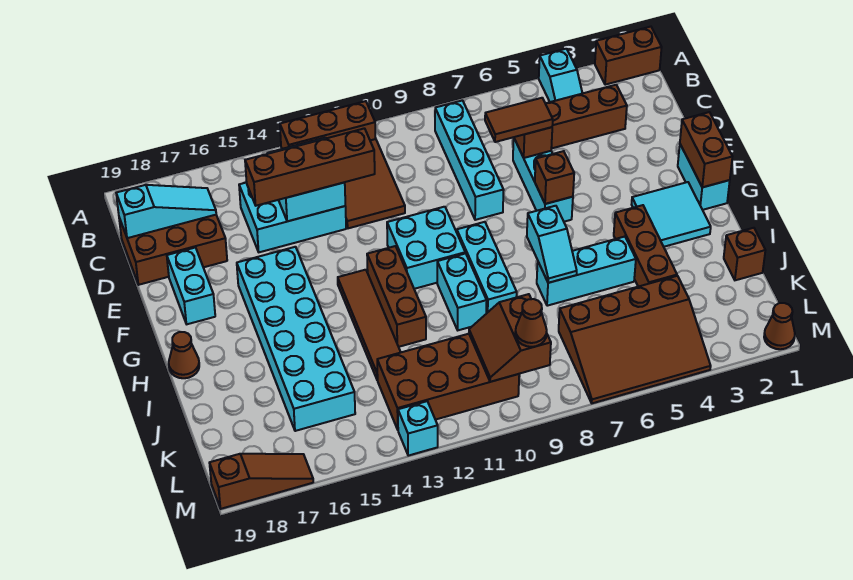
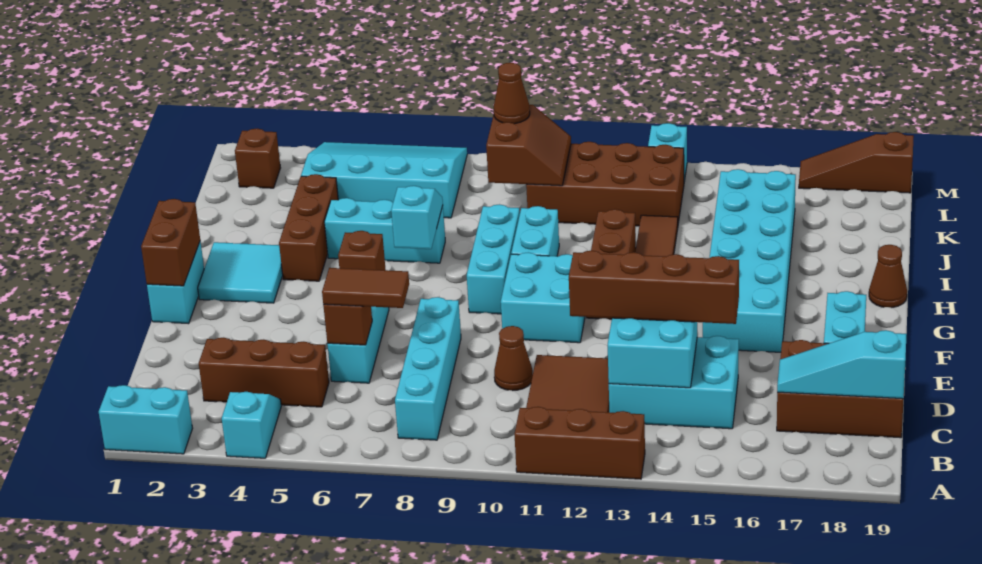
brown brick A1:A2 level 1 -> cyan brick A1:A2 level 1
brown brick J1 level 1 -> brown brick L2 level 1
brown slope K4:M7 level 1 top K -> cyan slope K4:M7 level 1 top K
brown cone M1 level 1 -> brown cone D10 level 1

